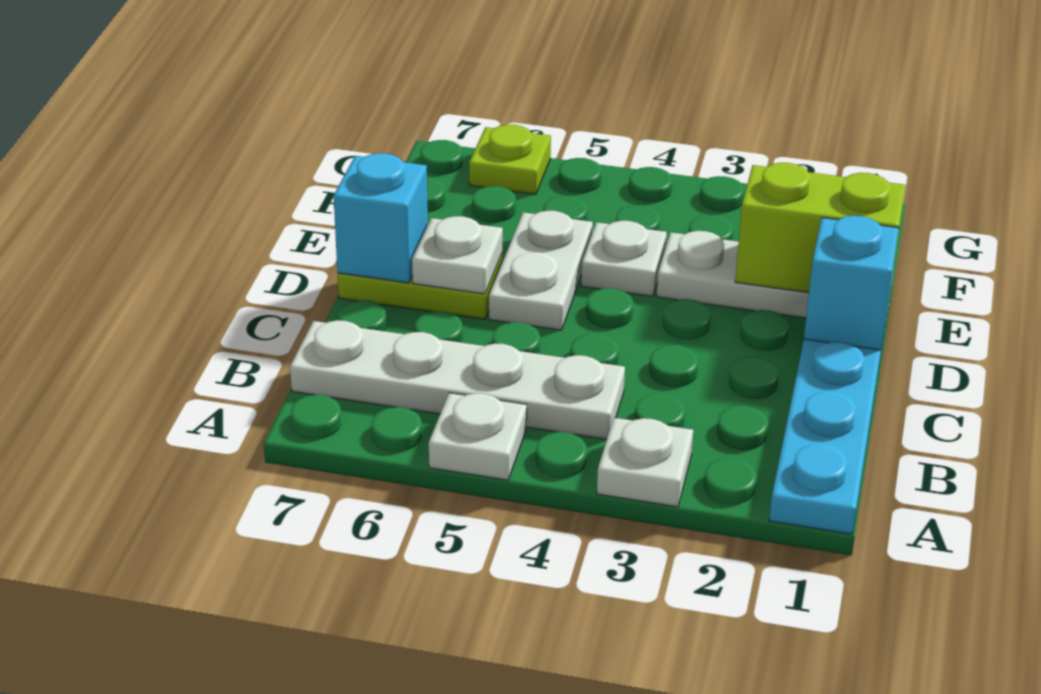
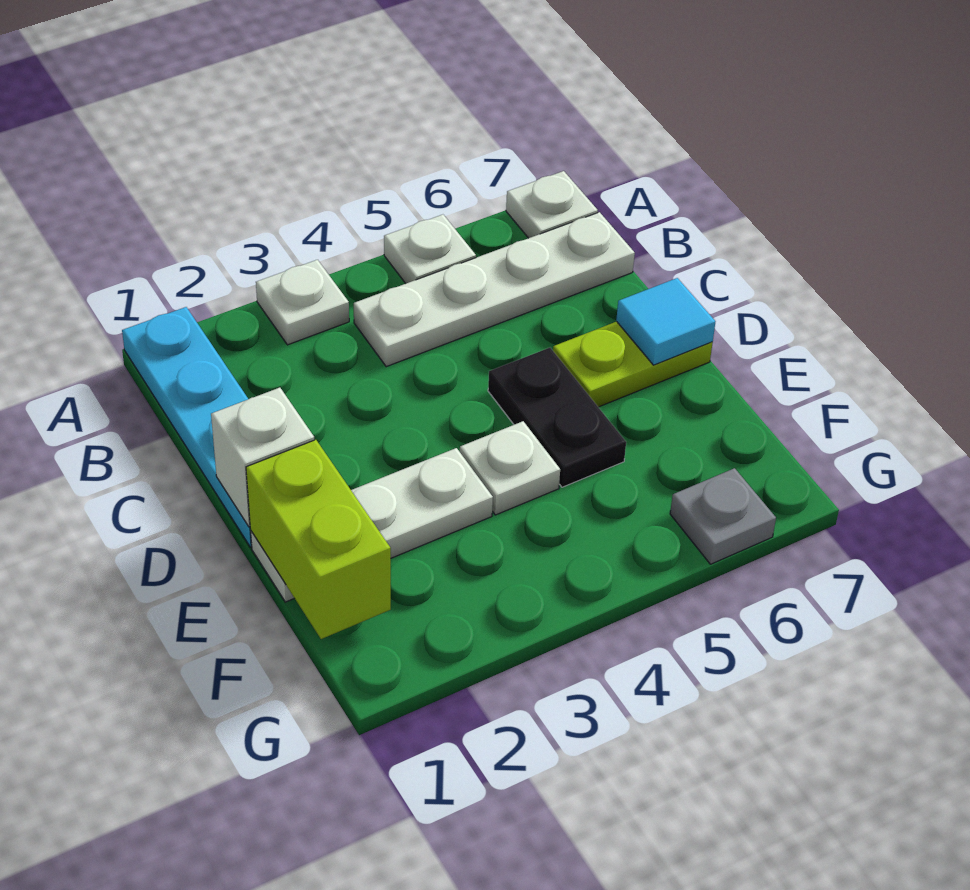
cyan brick D1 level 2 -> white brick D1 level 2
white plate D5:E5 level 1 -> black plate D5:E5 level 1
white plate D6 level 2 -> white plate A7 level 1
cyan brick D7 level 2 -> cyan tile D7 level 2
lime brick E1:E2 level 2 -> lime brick E1:F1 level 2
lime plate G6 level 1 -> grey plate G6 level 1

